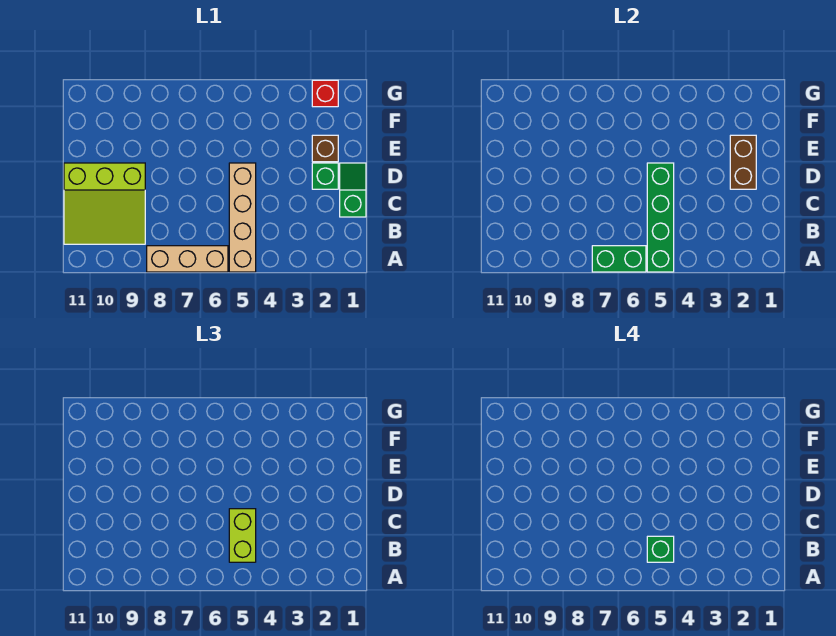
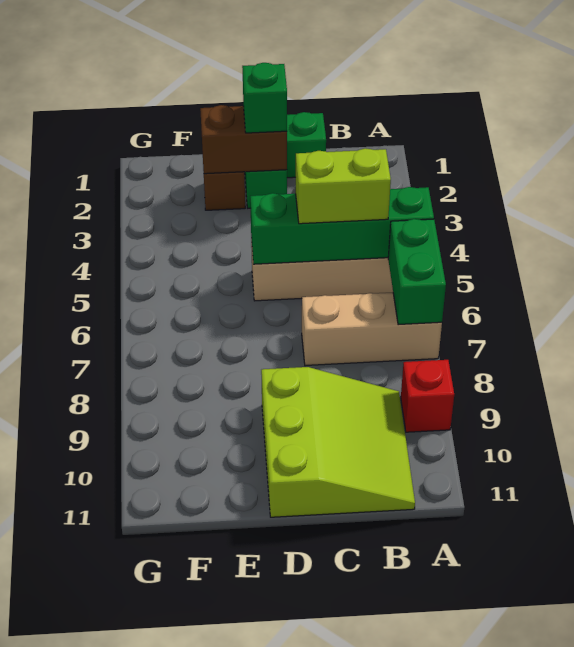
tan brick A6:A8 level 1 -> tan brick A7:C7 level 1
green brick B5 level 4 -> green brick D2 level 3
red brick G2 level 1 -> red brick A9 level 1

